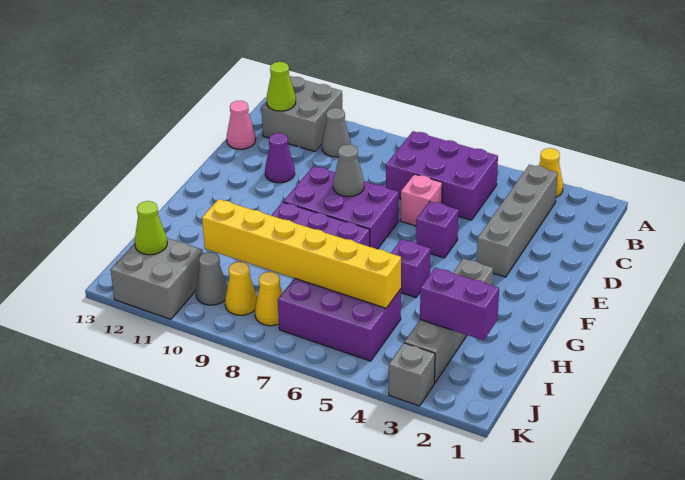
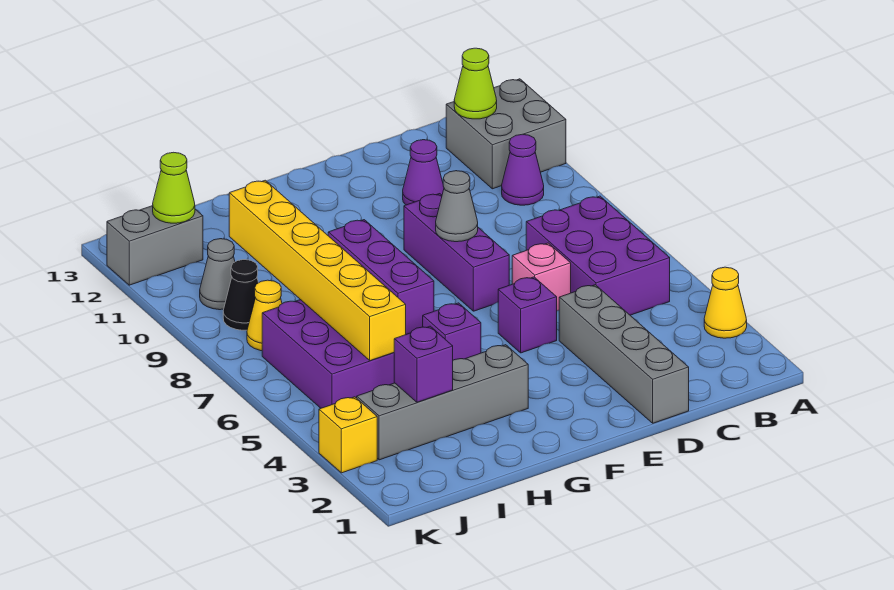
grey brick B3:E3 level 1 -> grey brick D1:D4 level 1
grey cone B10 level 1 -> purple cone B10 level 1
pink cone C13 level 1 -> none
purple brick E7:F9 level 1 -> purple brick E7:E9 level 1
purple brick I2:I3 level 2 -> purple brick I3 level 2
yellow cone J9 level 1 -> black cone J9 level 1
grey brick J11:K12 level 1 -> grey brick J12:K12 level 1
grey brick K3 level 1 -> yellow brick K3 level 1

